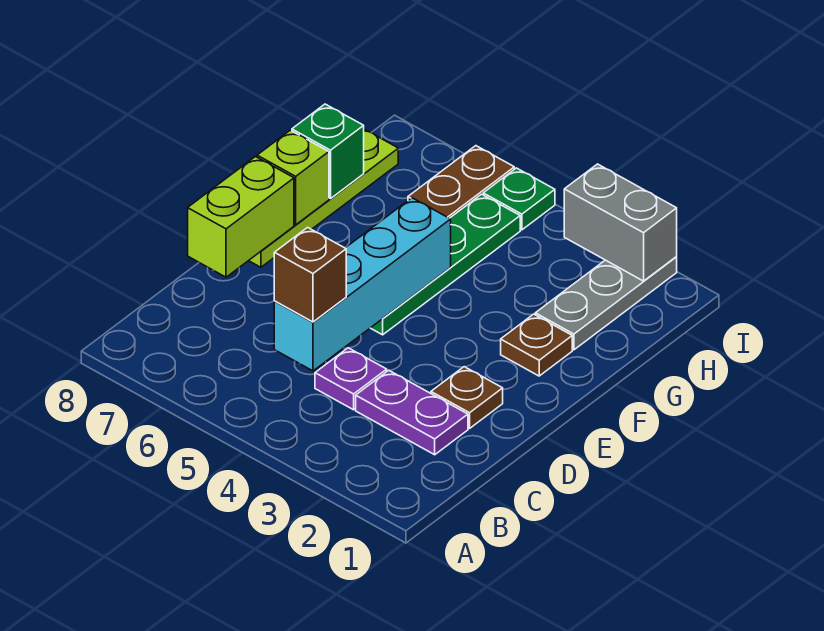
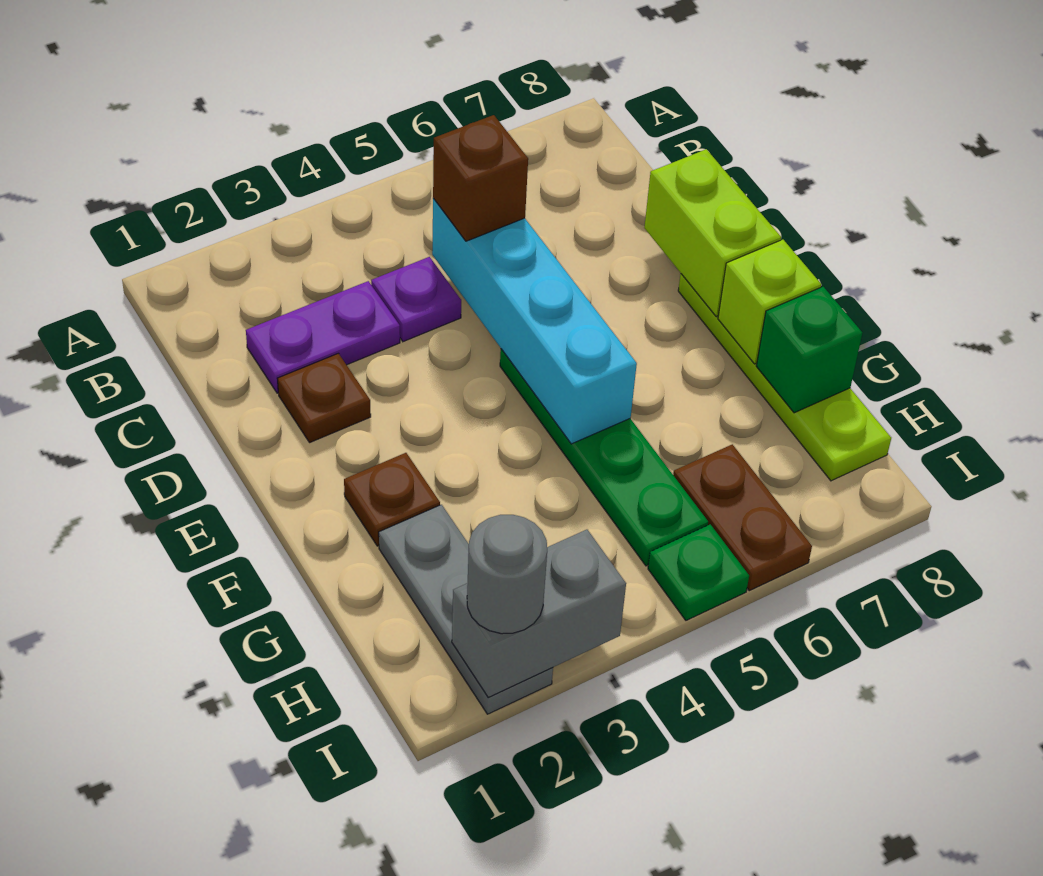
none -> grey round brick I2 level 3

